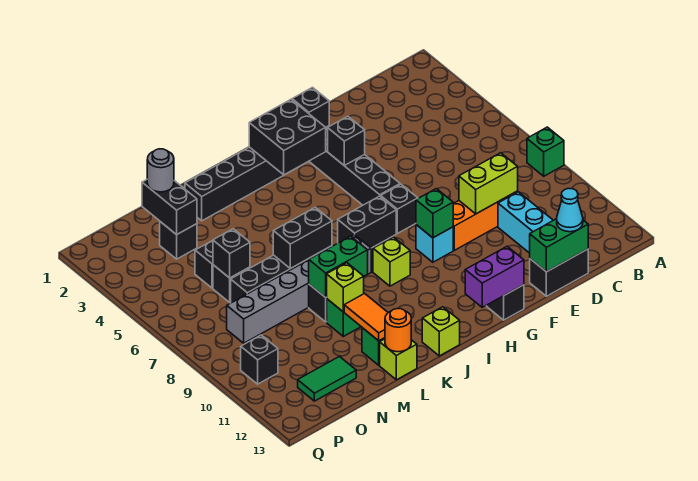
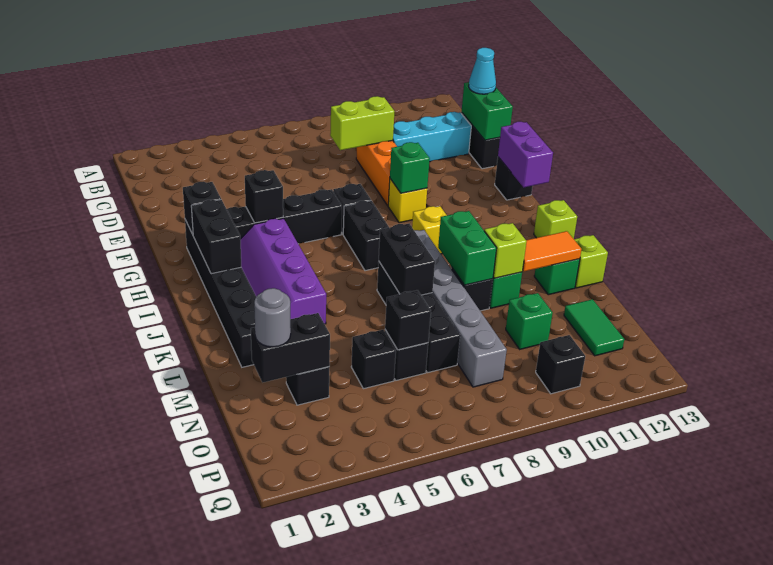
green brick A8 level 1 -> green brick N10 level 1
lime brick D9:E9 level 2 -> lime brick D8:D9 level 2
cyan brick G9 level 1 -> yellow brick G9 level 1
black brick H2:I3 level 2 -> black brick H2:I2 level 2
none -> purple slope H3:K4 level 1 top 4
lime brick I9 level 1 -> yellow brick I9 level 1
orange round brick L13 level 2 -> none

